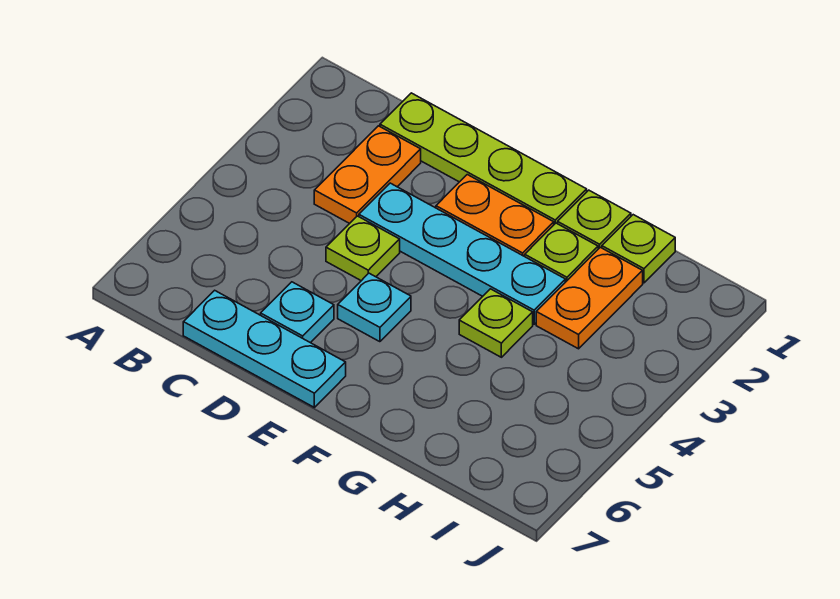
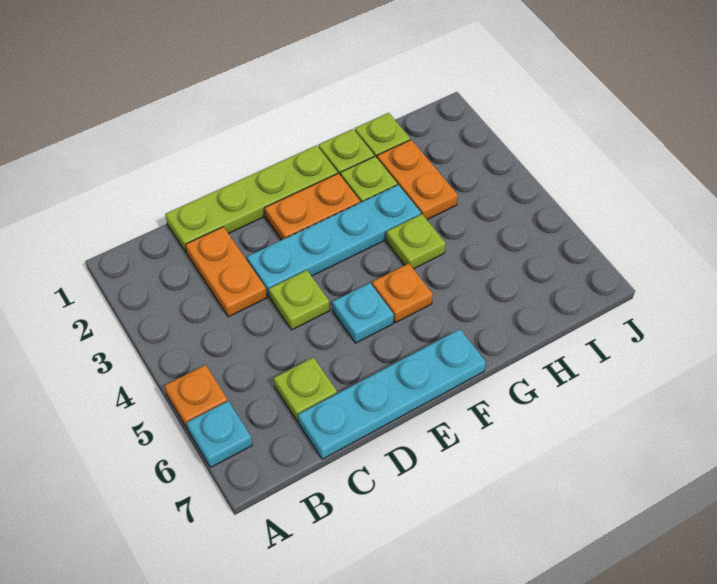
none -> orange plate A5 level 1
none -> lime plate C6 level 1
cyan plate C7:E7 level 1 -> cyan plate C7:F7 level 1
cyan plate D6 level 1 -> cyan plate A6 level 1
none -> orange plate F5 level 1

